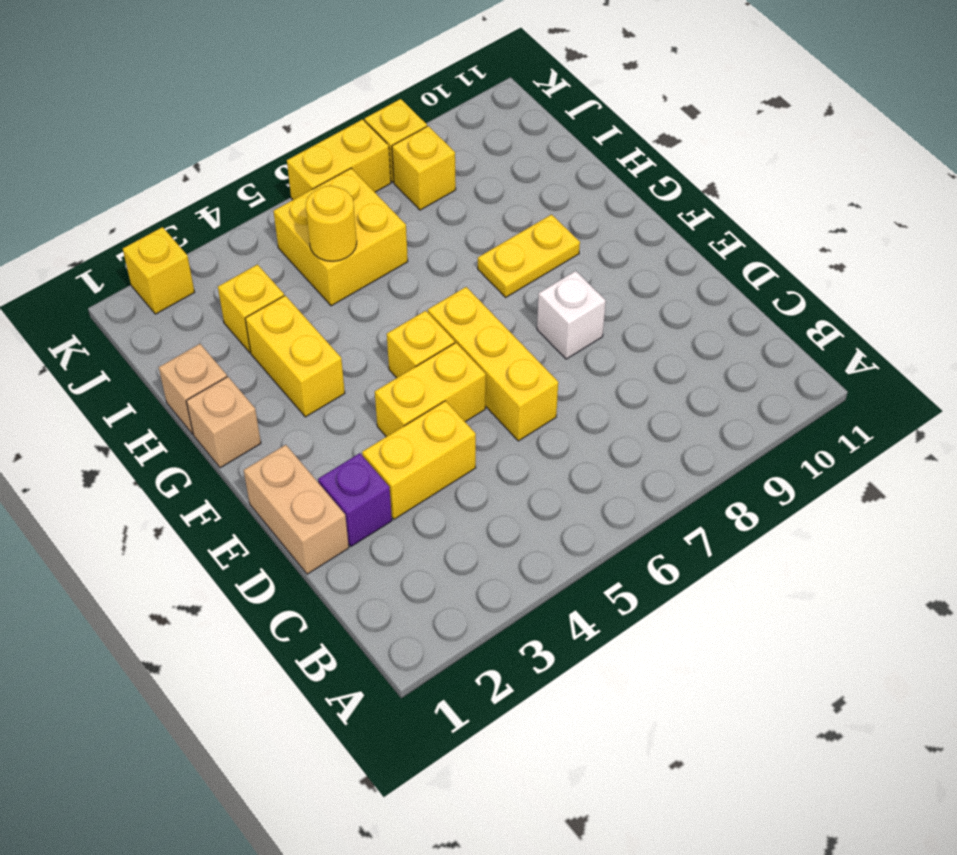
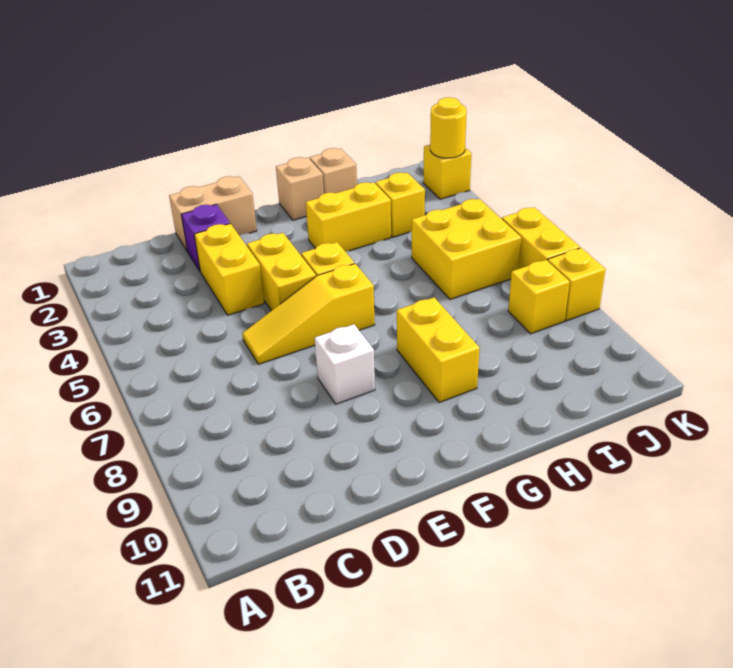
yellow brick D6:F6 level 1 -> yellow slope D6:F6 level 1 top F
yellow plate G8:G9 level 1 -> yellow brick G8:G9 level 1
yellow round brick I5 level 2 -> yellow round brick K2 level 2

